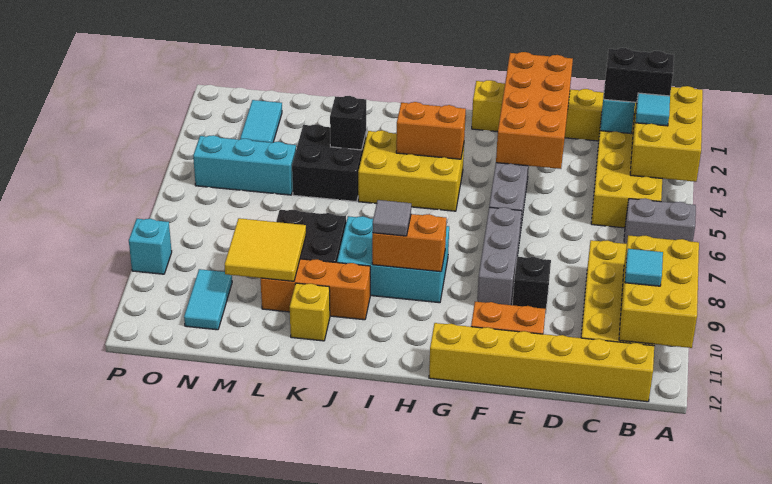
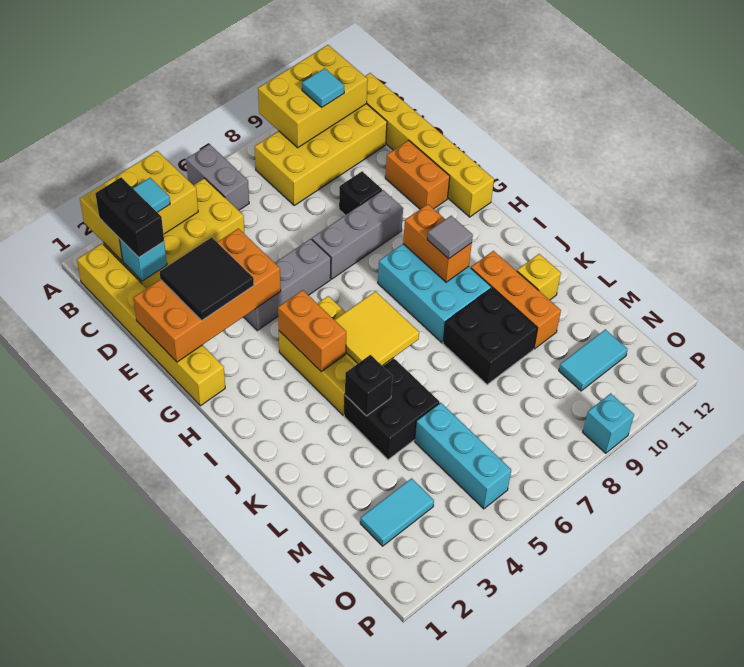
none -> black tile E2:F3 level 3
yellow tile L9:M10 level 2 -> yellow tile I5:J6 level 2

